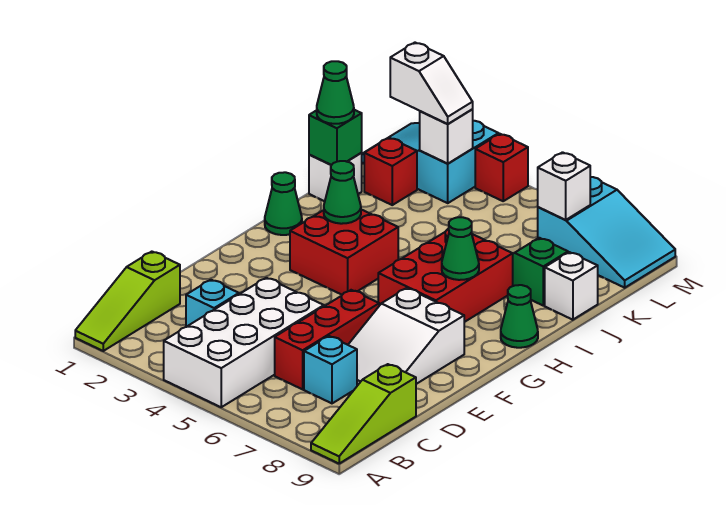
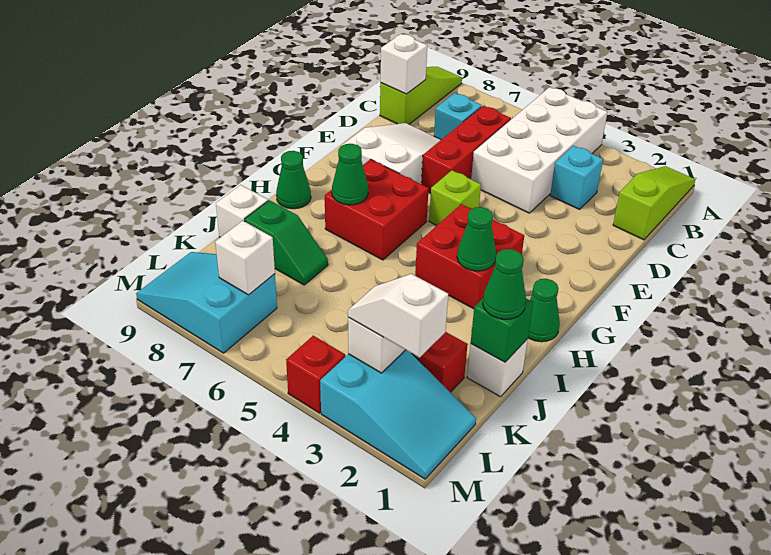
none -> white brick C9 level 2
none -> lime brick F5 level 1
red brick G6:I7 level 1 -> red brick G6:H7 level 1

